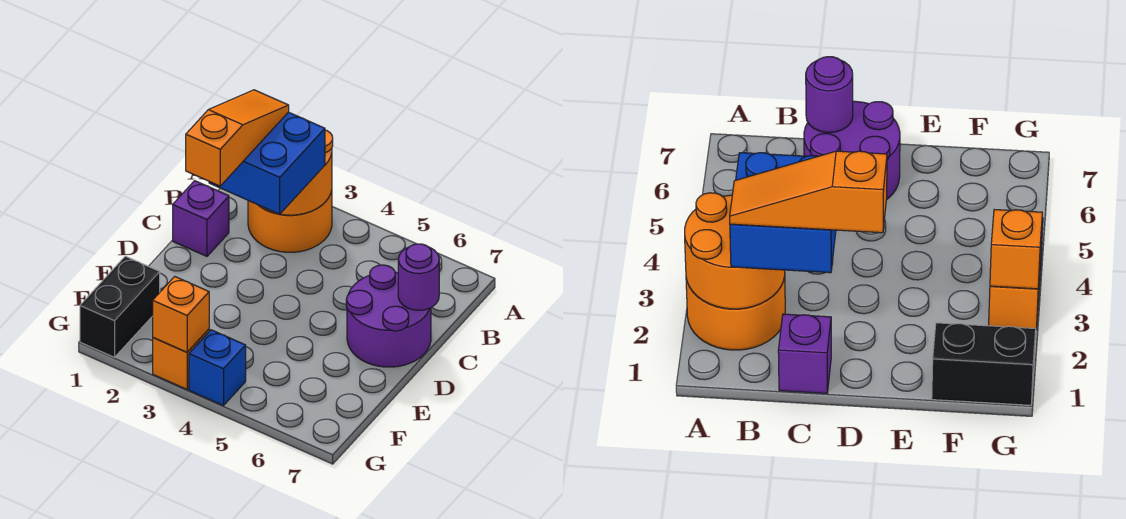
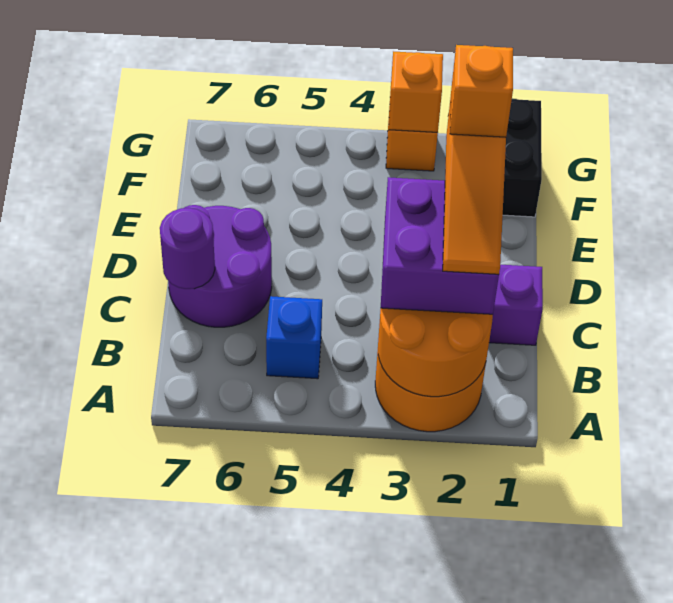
blue brick B2:C3 level 3 -> purple brick B2:C3 level 3
none -> orange brick D2 level 5
blue brick G4 level 1 -> blue brick B5 level 1

